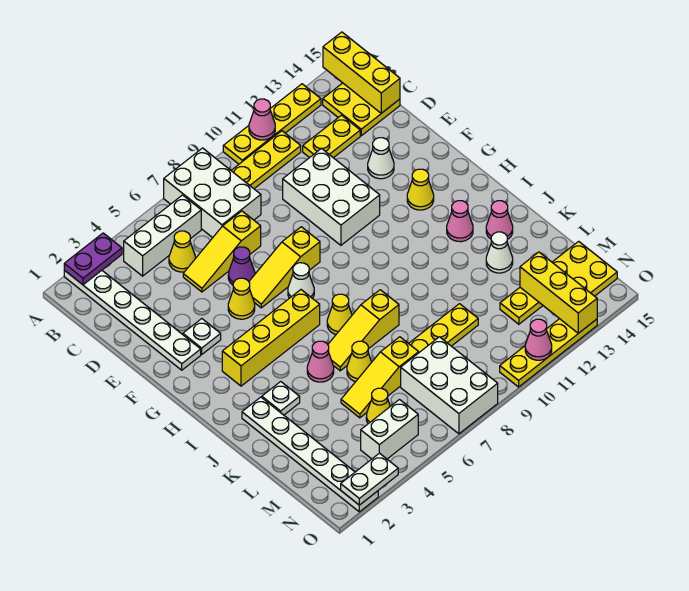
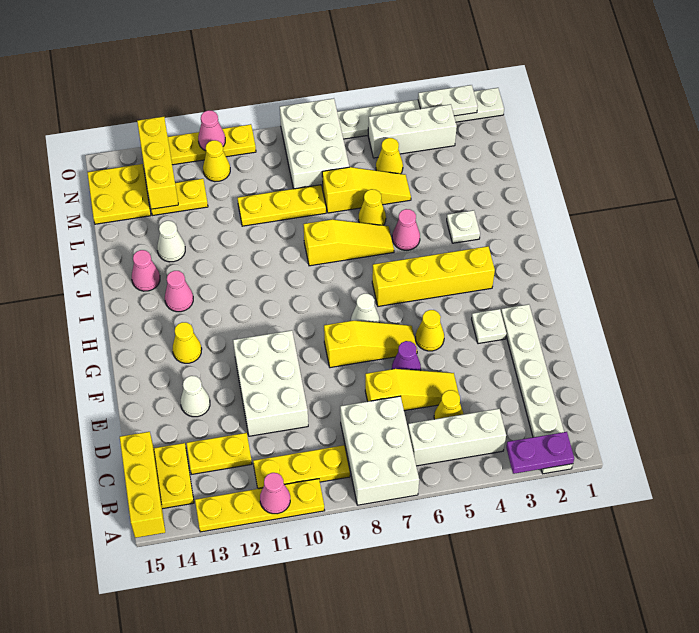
yellow cone I7 level 1 -> yellow cone N11 level 1
white plate J2:O2 level 1 -> white plate O1:O6 level 1
white brick N4:N5 level 1 -> white brick N3:N5 level 1

